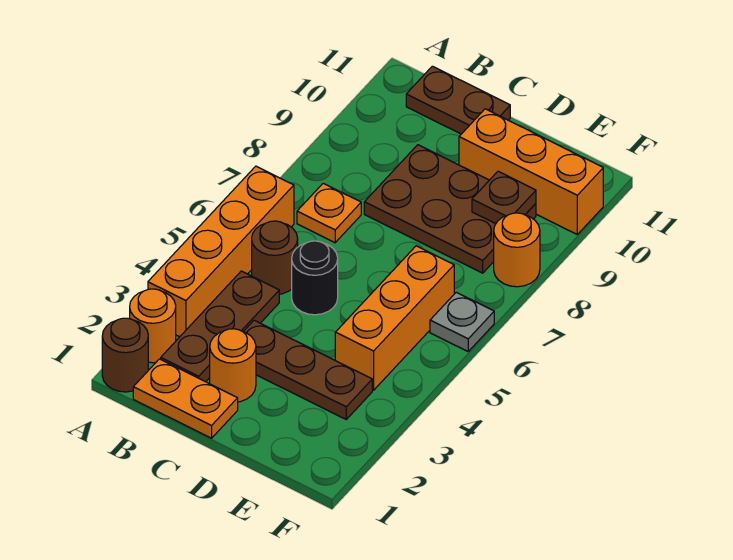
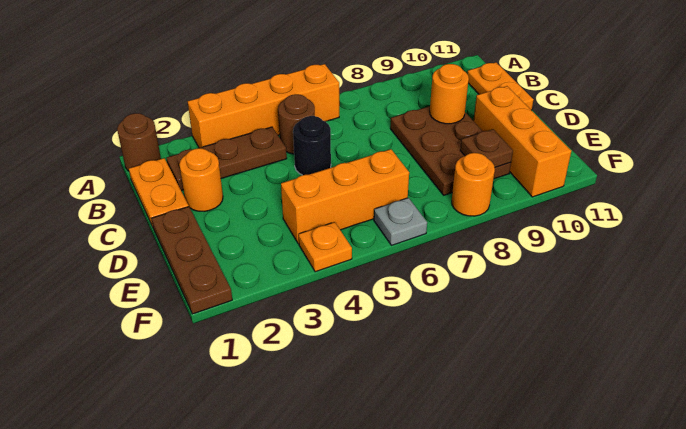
orange round brick A2 level 1 -> orange round brick C9 level 2
orange plate B7 level 1 -> orange plate F4 level 1
brown plate B11:C11 level 1 -> orange plate B11:C11 level 1
brown plate C3:E3 level 1 -> brown plate D1:F1 level 1

